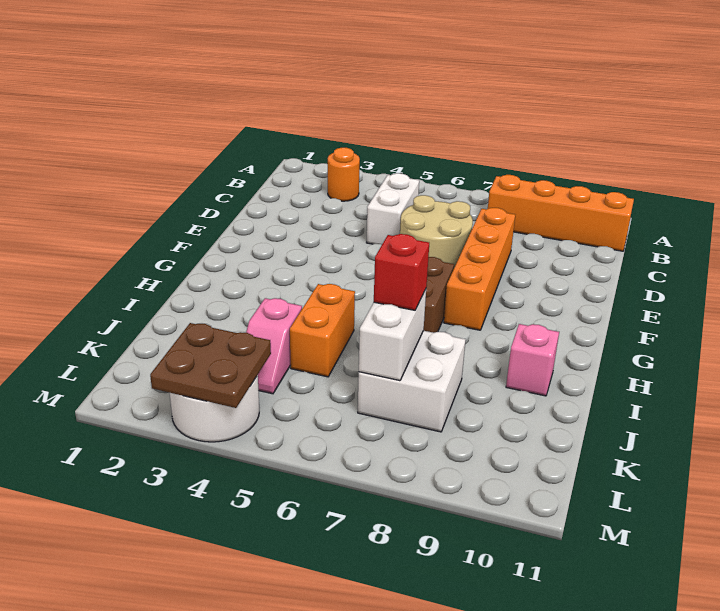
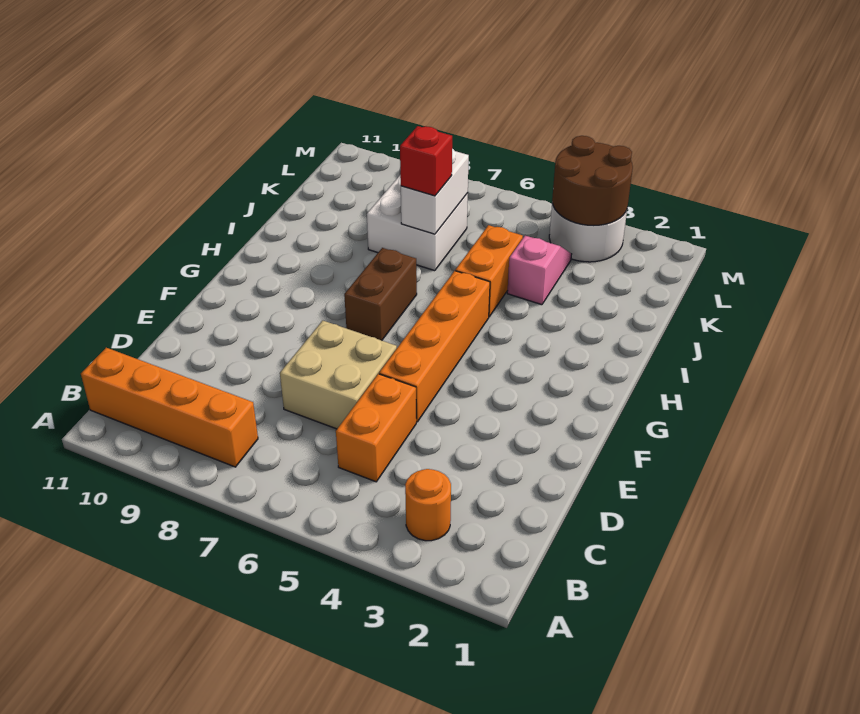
white brick C5:D5 level 1 -> orange brick C5:D5 level 1
tan round brick D6:E7 level 1 -> tan brick D6:E7 level 1
orange brick D8:G8 level 1 -> orange brick E5:H5 level 1
pink brick I10 level 1 -> none
brown plate L3:M4 level 2 -> brown round brick L3:M4 level 2

